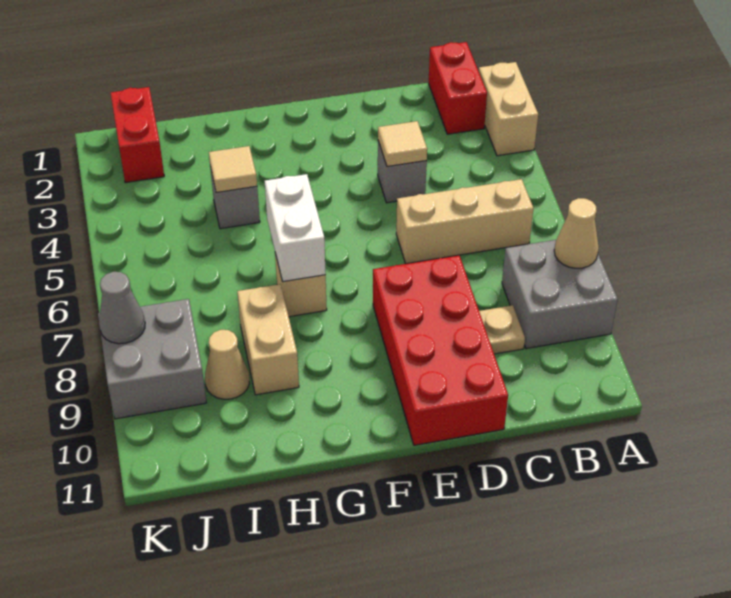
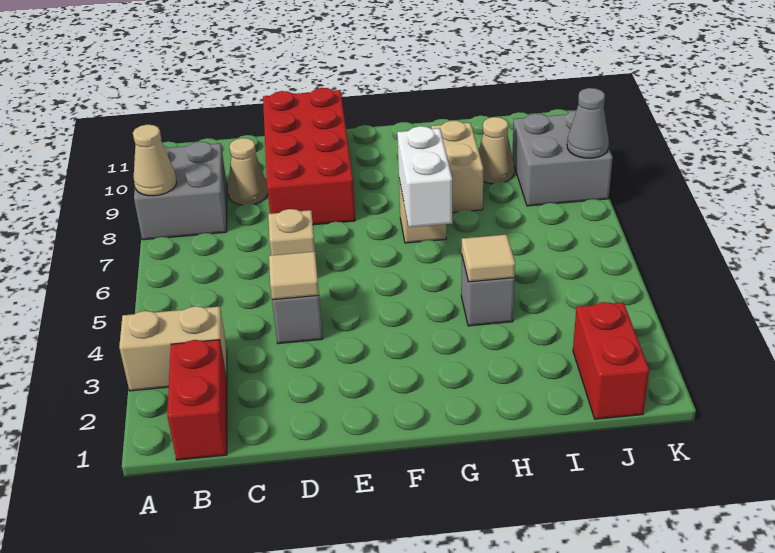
tan brick A2:A3 level 1 -> tan brick A3:B3 level 1
tan brick B6:D6 level 1 -> tan brick D6 level 1
tan plate C9 level 1 -> tan cone C9 level 1

